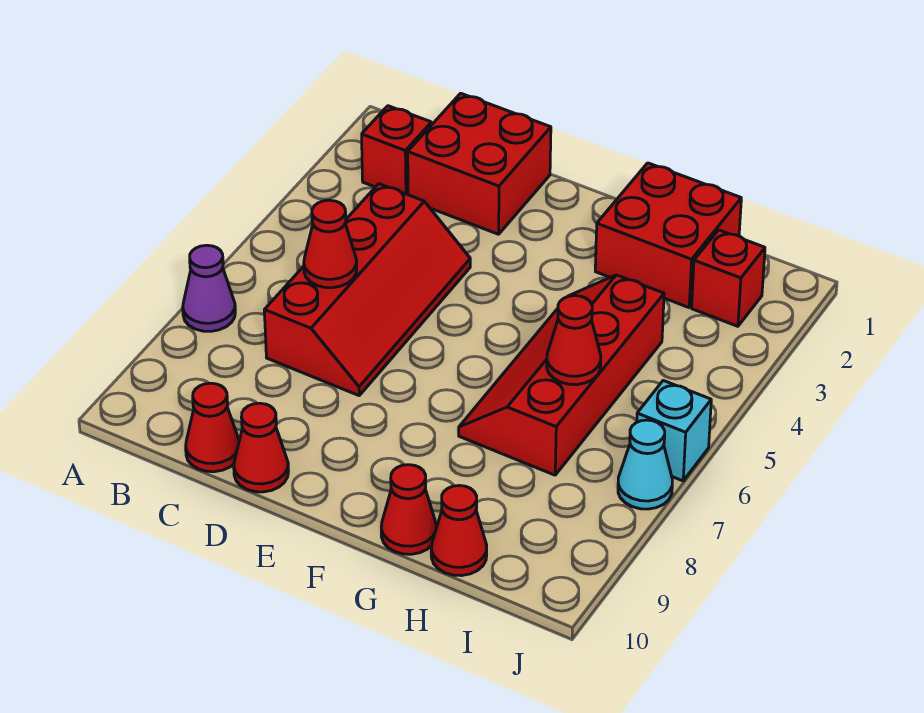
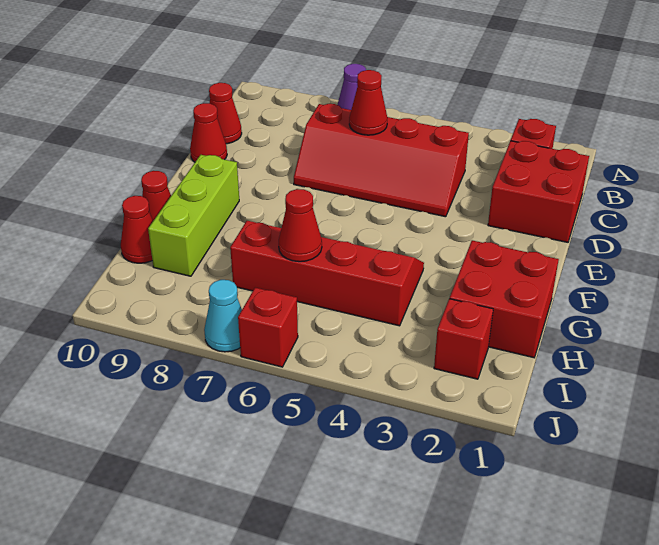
none -> lime brick F9:H9 level 1
cyan brick J6 level 1 -> red brick J6 level 1

